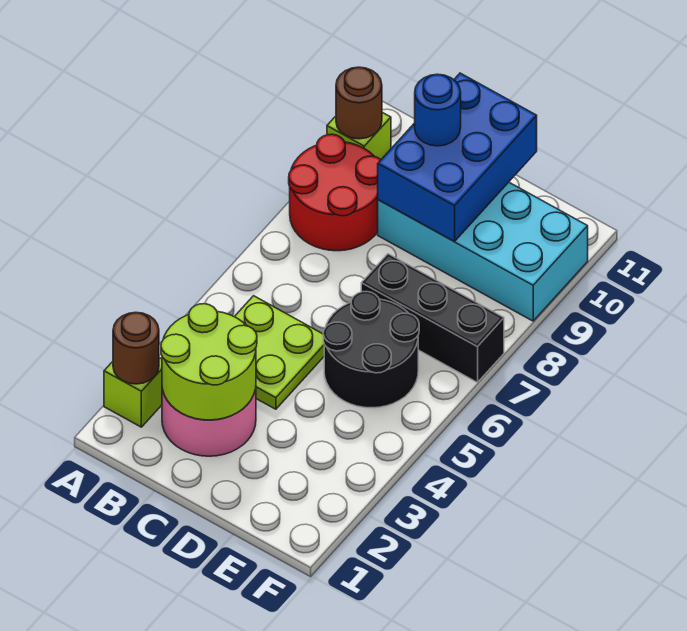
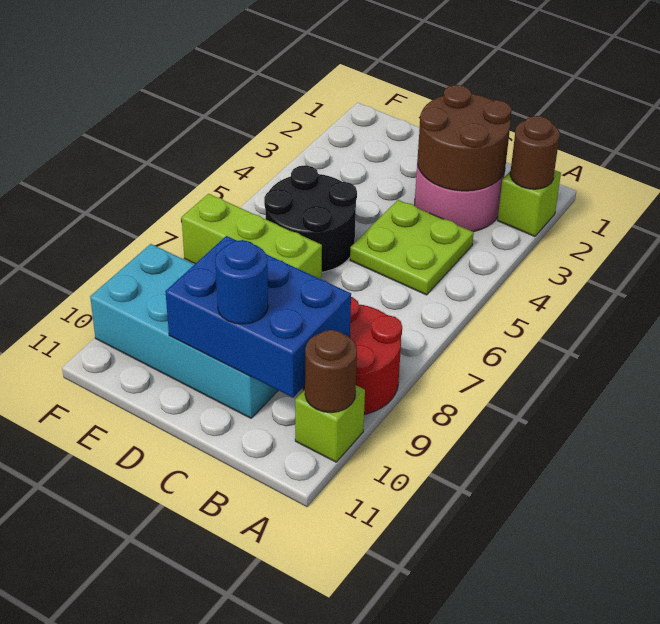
lime round brick B2:C3 level 2 -> brown round brick B2:C3 level 2
blue brick C9:D11 level 2 -> blue brick B9:D10 level 2
black brick D7:F7 level 1 -> lime brick D7:F7 level 1

